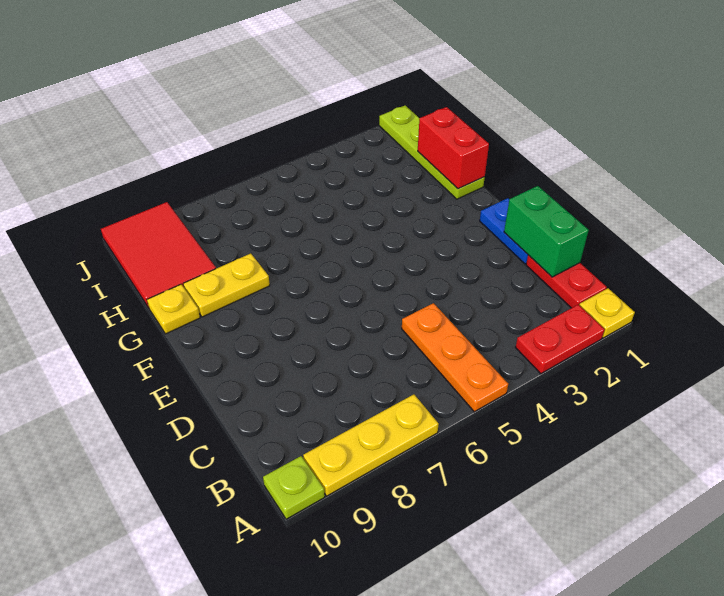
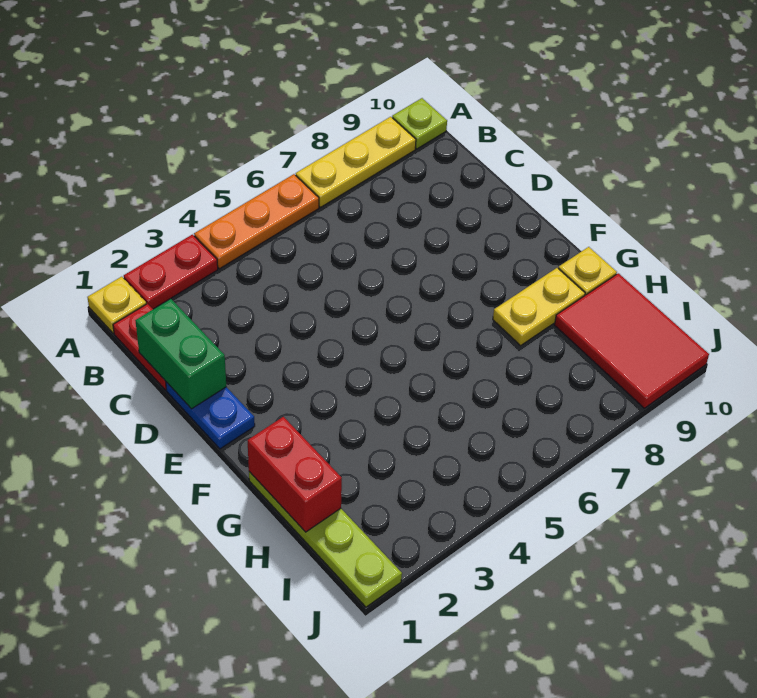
orange plate A5:C5 level 1 -> orange plate A4:A6 level 1

